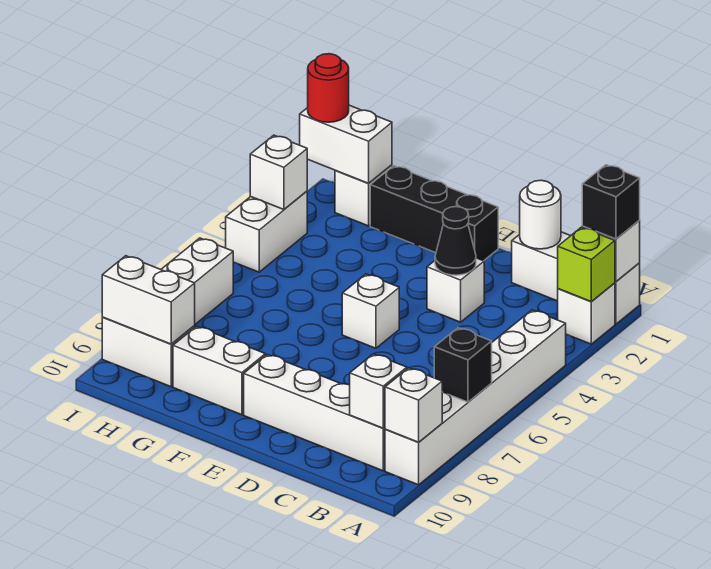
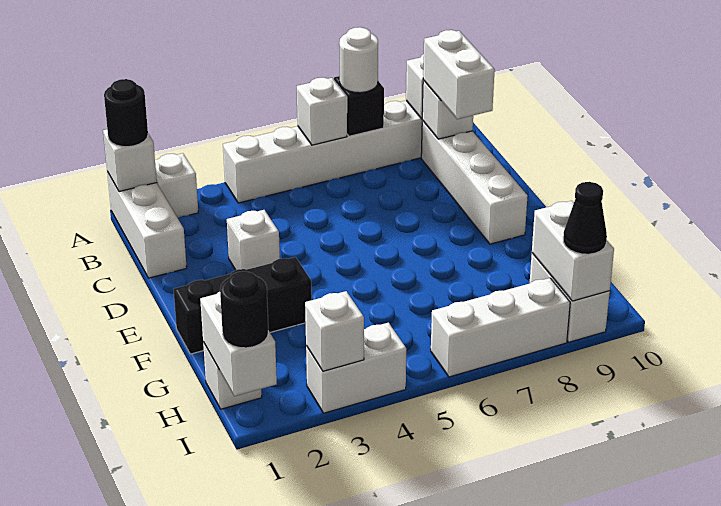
black brick A1 level 3 -> black round brick A1 level 3
lime brick A2 level 2 -> none
white round brick C1 level 2 -> white round brick A7 level 3
black cone D3 level 2 -> black cone I9 level 3
black brick E1:G1 level 1 -> black brick F1:F3 level 1
white brick E5 level 1 -> white brick A6 level 2
white brick F9:G9 level 1 -> white brick B9:C9 level 3
red round brick I1 level 3 -> black round brick I1 level 3

